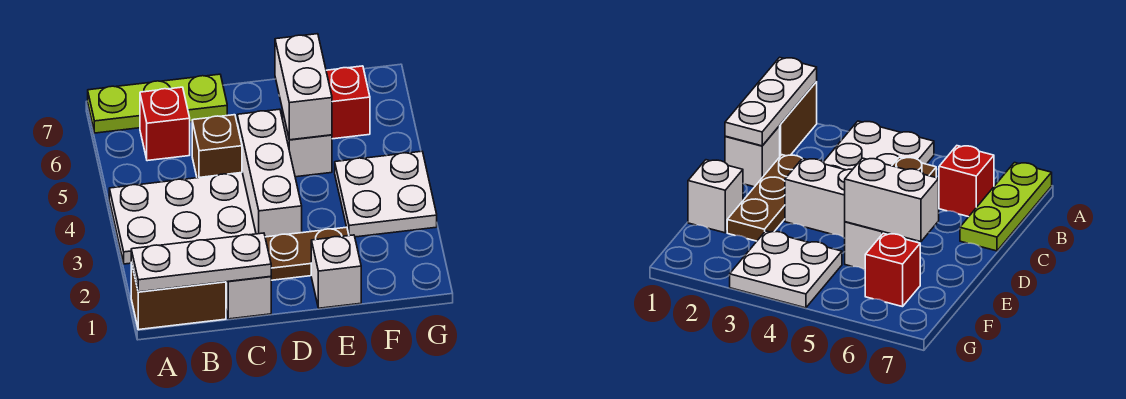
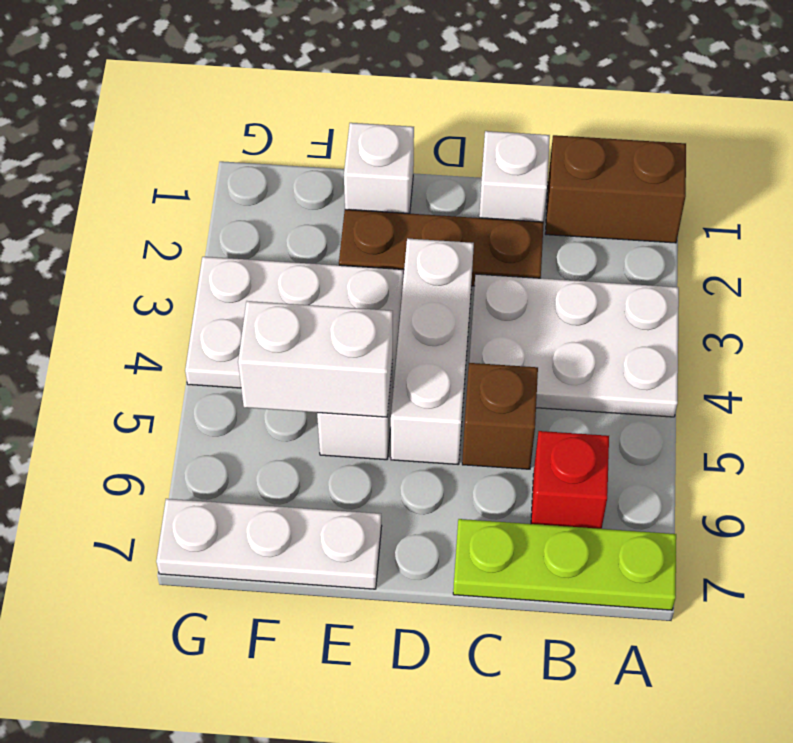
white plate A1:C1 level 2 -> white plate E7:G7 level 1
white brick E5:E6 level 2 -> white brick E5:F5 level 2
white plate F3:G4 level 1 -> white plate E3:G4 level 1
red brick F6 level 1 -> none

